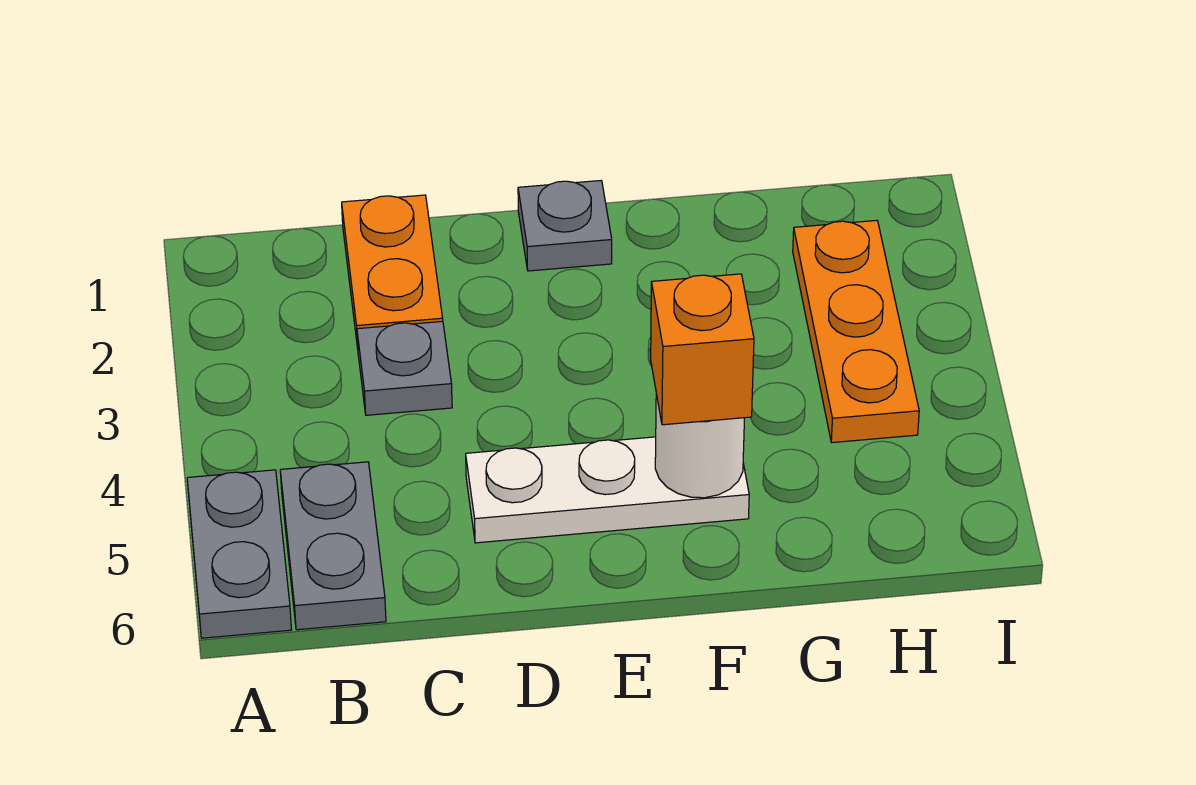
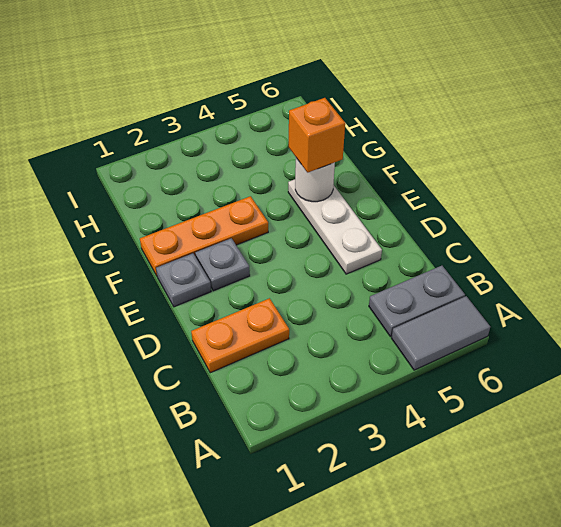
grey plate A5:A6 level 1 -> grey tile A5:A6 level 1
grey plate C3 level 1 -> grey plate E2 level 1
orange plate H2:H4 level 1 -> orange plate F1:F3 level 1

